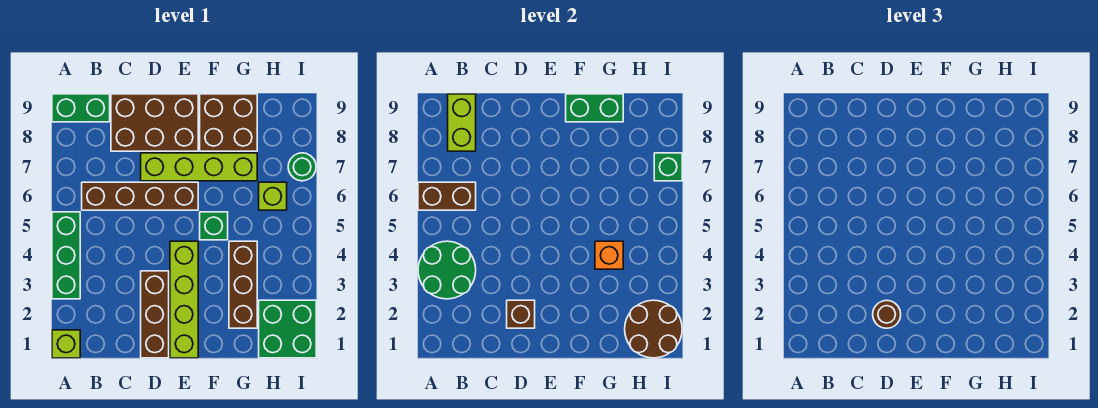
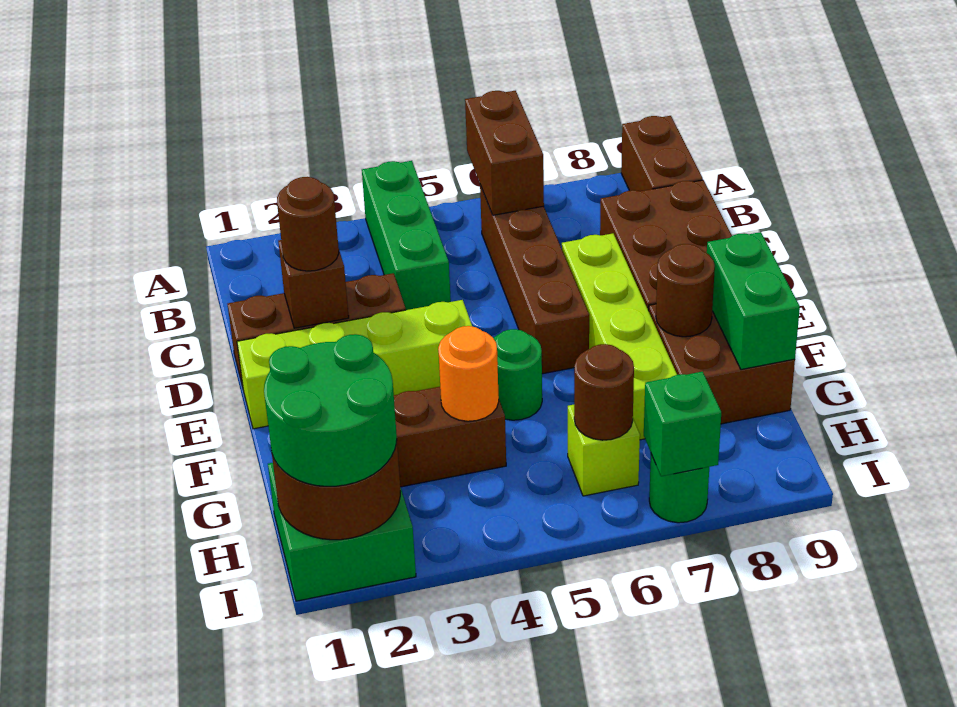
lime brick A1 level 1 -> none
green brick A3:A5 level 1 -> green brick A4:C4 level 1
green round brick A3:B4 level 2 -> green round brick H1:I2 level 3
green brick A9:B9 level 1 -> brown brick A9:B9 level 1
lime brick B8:B9 level 2 -> none
green brick F5 level 1 -> green round brick F5 level 1
none -> brown round brick F8 level 2
orange brick G4 level 2 -> orange round brick G4 level 2
none -> brown round brick H6 level 2

